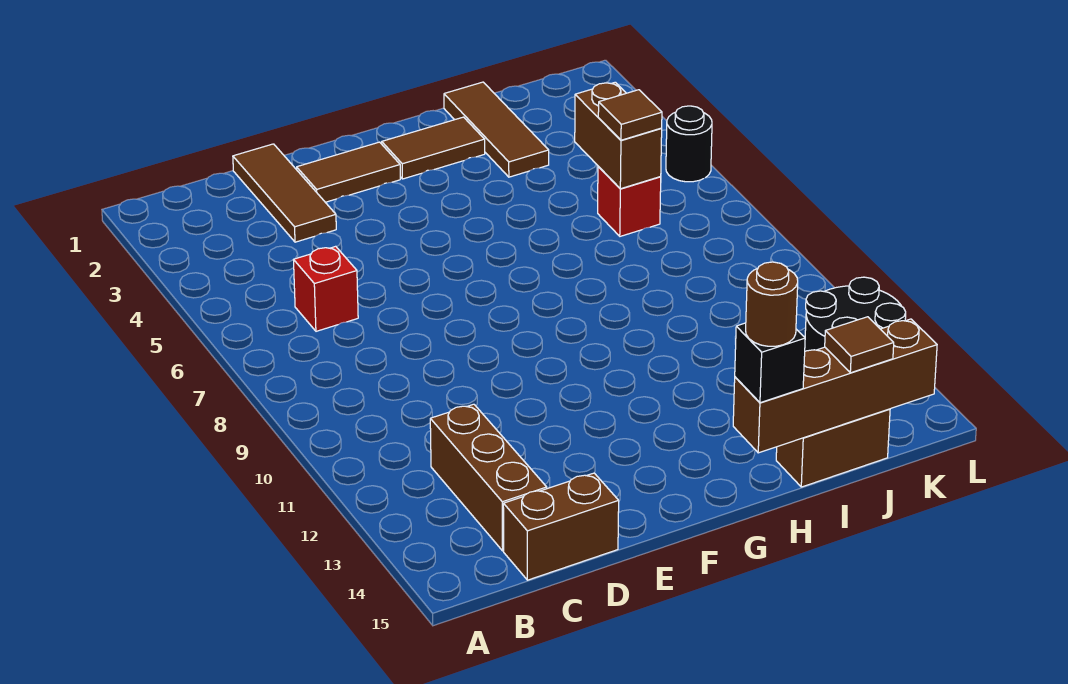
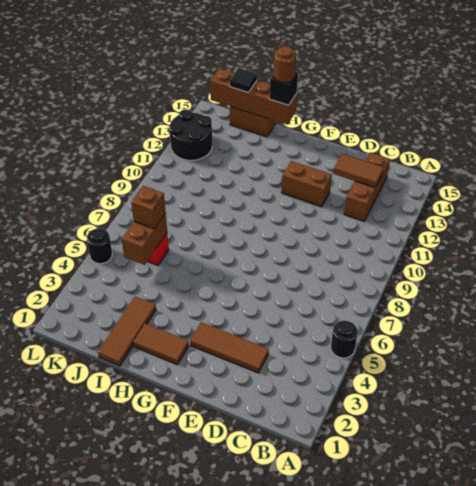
none -> black round brick A5 level 1
red brick C6 level 1 -> none
brown brick C15:D15 level 1 -> brown brick E12:F12 level 1
brown tile D1:D3 level 1 -> brown tile D3:F3 level 1
brown tile E2:F2 level 1 -> brown tile C13:D13 level 2
brown tile J6 level 3 -> brown brick J6 level 3
brown tile J15 level 3 -> black tile J15 level 3

